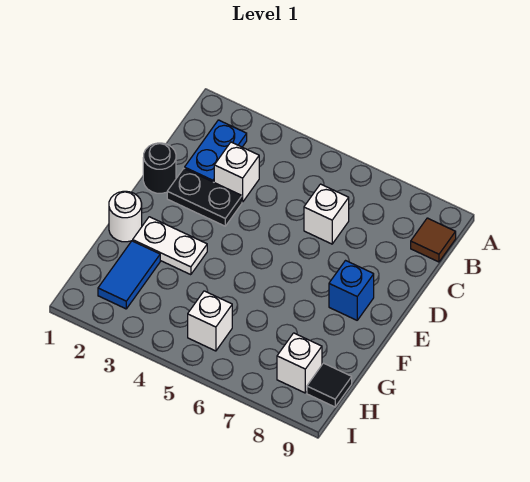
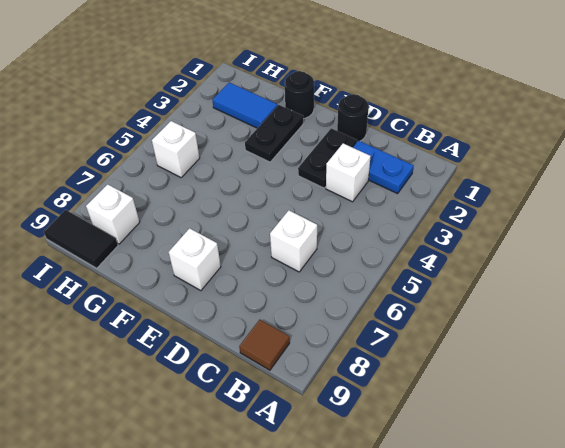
blue brick E8 level 1 -> white brick E8 level 1
white round brick F1 level 1 -> black round brick F1 level 1
white plate F2:F3 level 1 -> black plate F2:F3 level 1
black tile H9 level 1 -> black tile H9:I9 level 1

